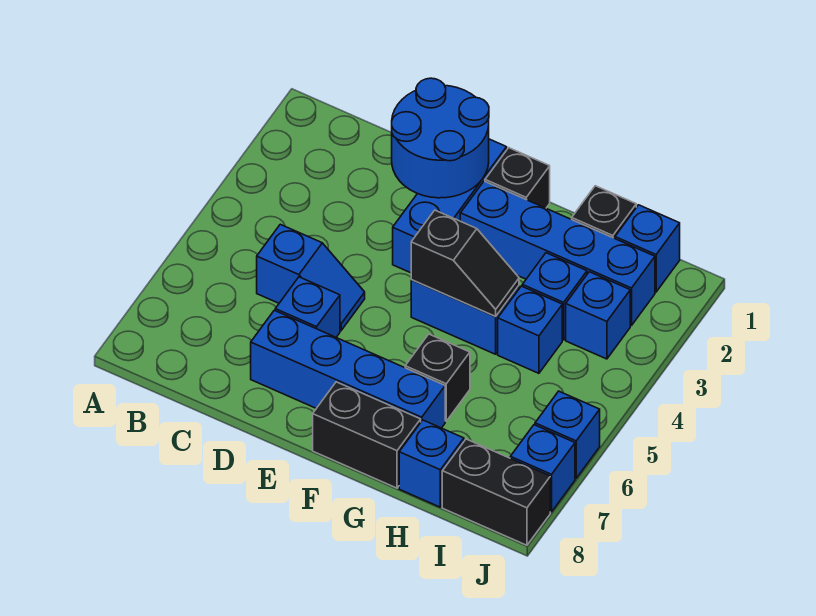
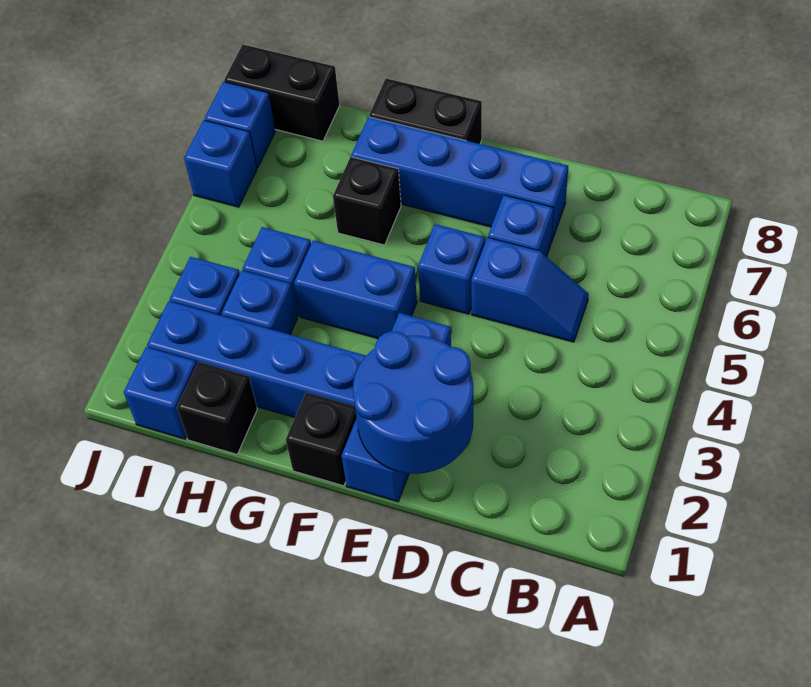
blue slope C5:D5 level 1 top C -> blue slope C5:D5 level 1 top D
black slope F4:G4 level 2 top F -> none
blue brick H8 level 1 -> blue brick E5 level 1

